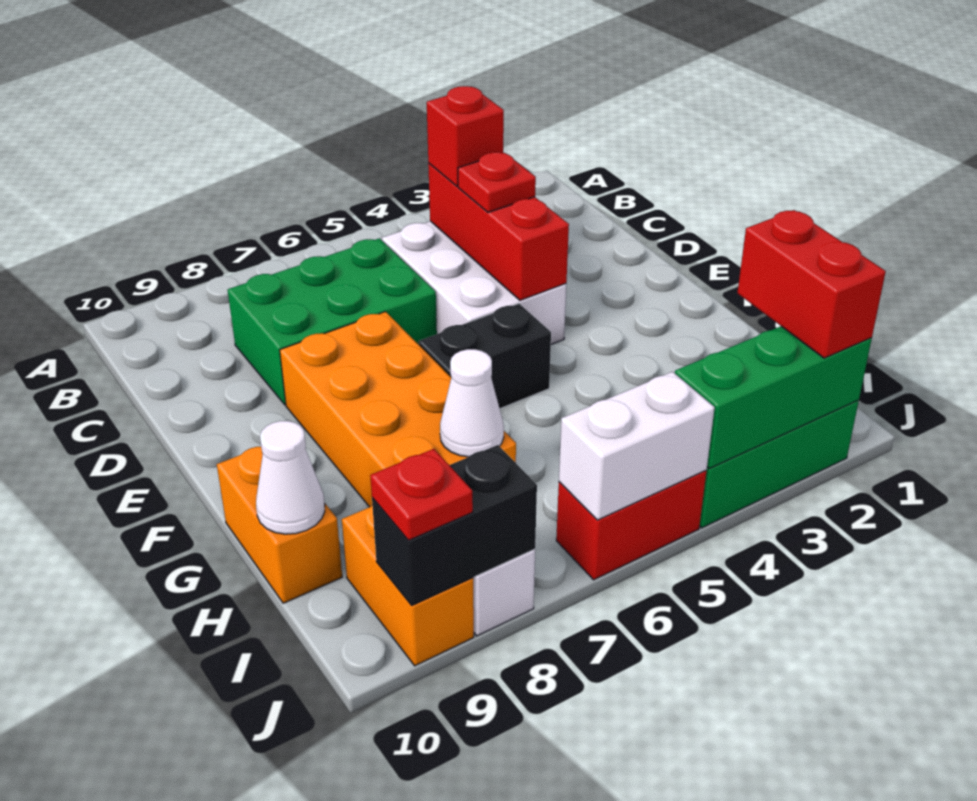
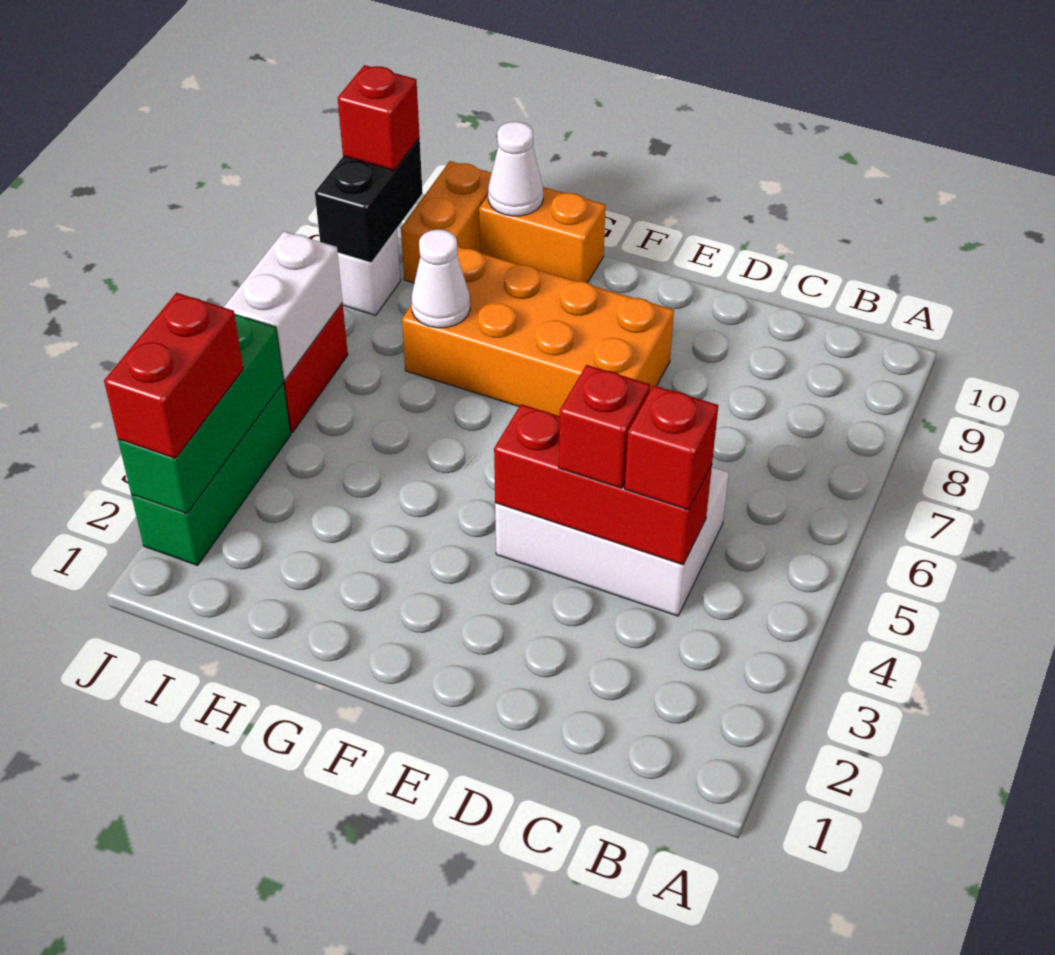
green brick C6:D8 level 1 -> none
red plate D4 level 3 -> red brick D4 level 3
black brick F5:F6 level 1 -> none
red brick I2:J2 level 3 -> red brick J2:J3 level 3
orange brick I9:J9 level 1 -> orange brick I9:I10 level 1
red plate J9 level 3 -> red brick J9 level 3

